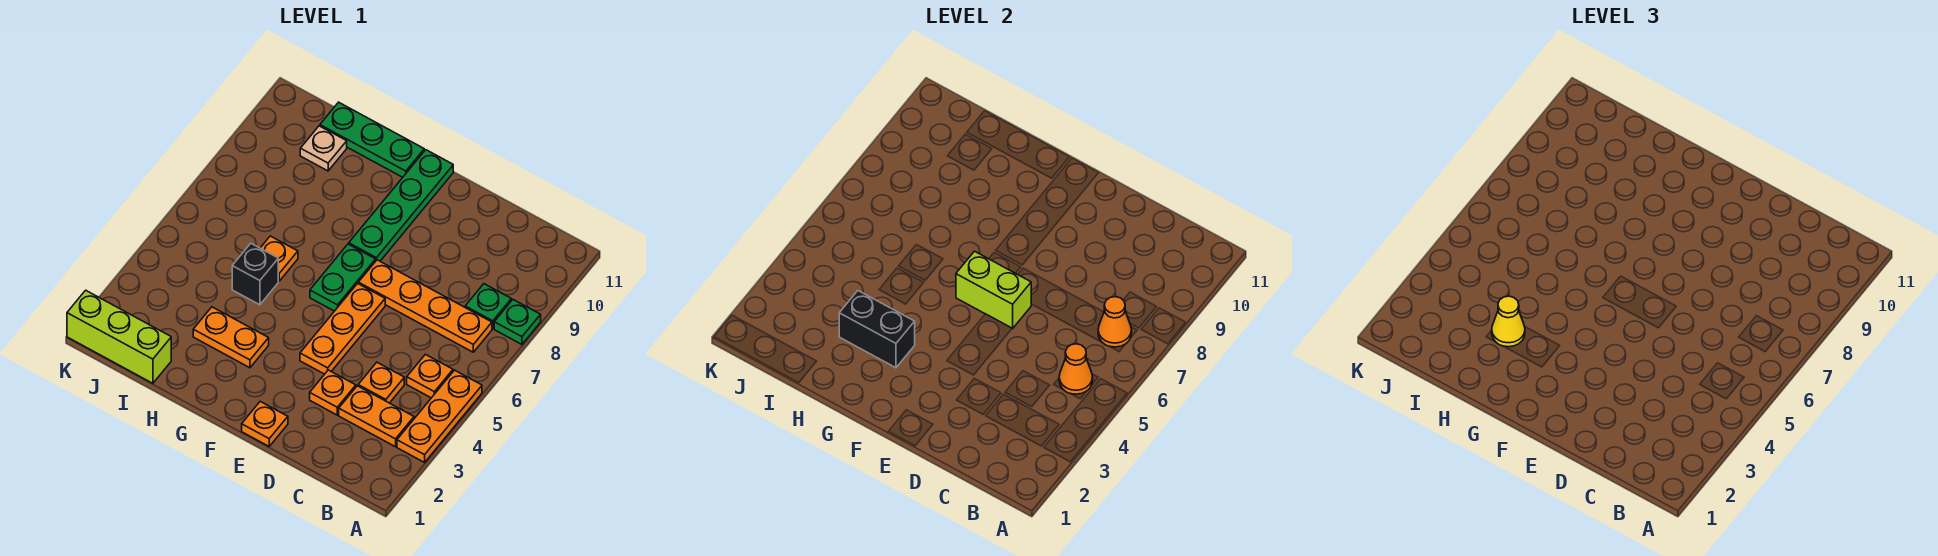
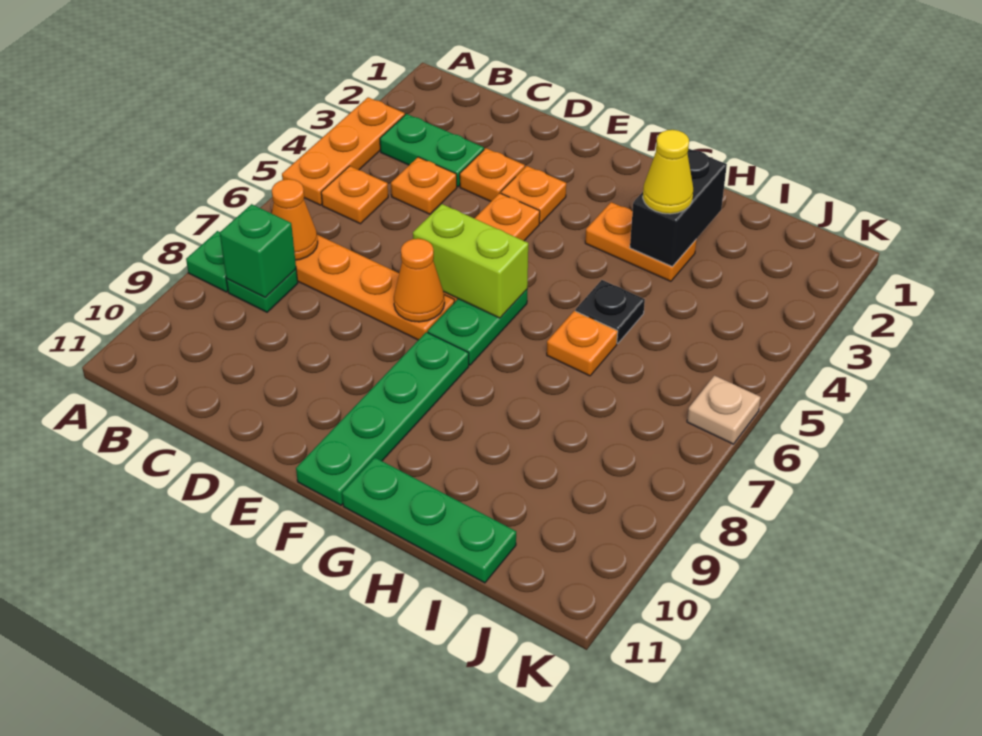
orange plate B3:C3 level 1 -> green plate B3:C3 level 1
orange cone B5 level 2 -> orange cone E7 level 2
none -> green brick B8 level 2
orange plate E1 level 1 -> orange plate E3 level 1
black brick G3:H3 level 2 -> black brick H2:H3 level 2
black brick H5 level 1 -> black plate H5 level 1
lime brick I1:K1 level 1 -> none
tan plate I10 level 1 -> tan plate K6 level 1

